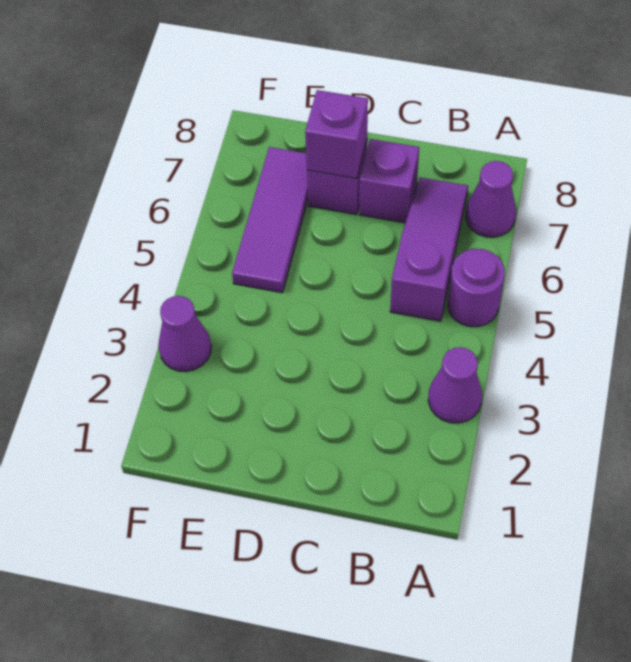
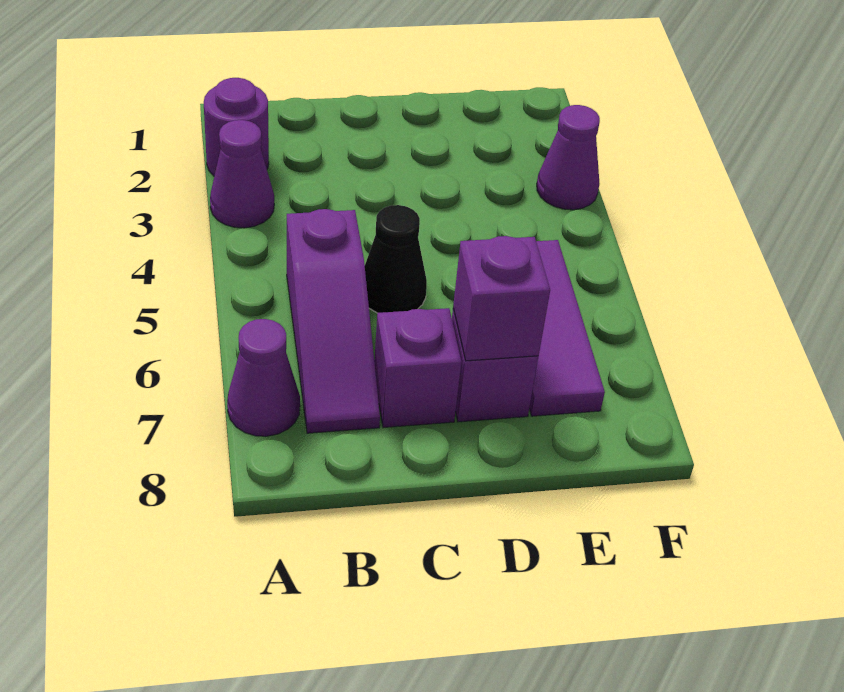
purple round brick A5 level 1 -> purple round brick A2 level 1
none -> black cone C5 level 1

